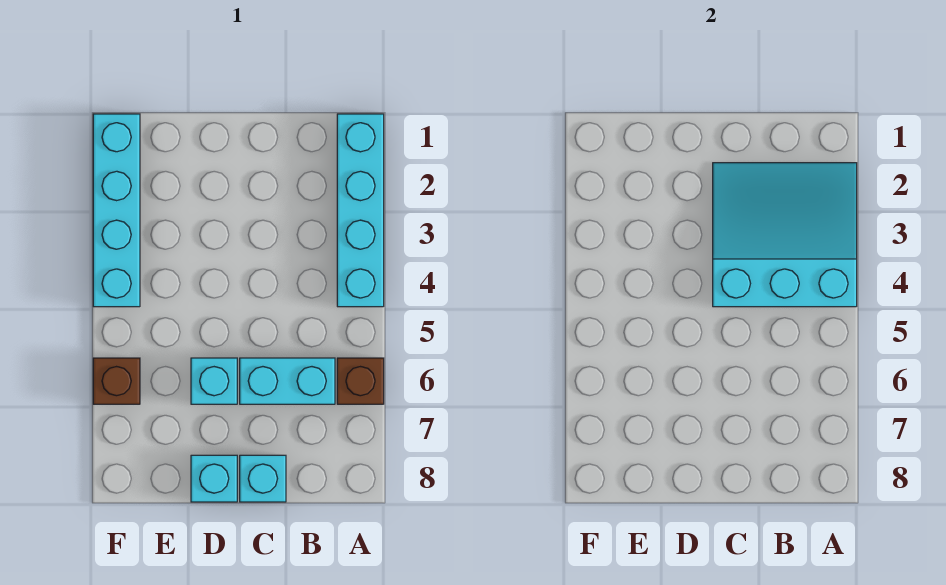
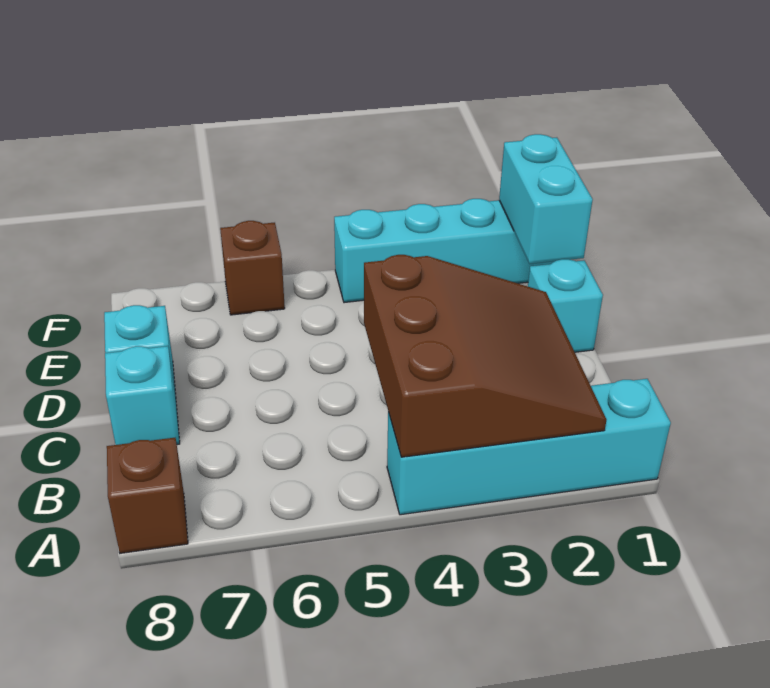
cyan slope A2:C4 level 2 top 4 -> brown slope A2:C4 level 2 top 4
brown brick A6 level 1 -> brown brick A8 level 1
cyan brick B6:C6 level 1 -> cyan brick E1:F1 level 2
cyan brick D6 level 1 -> cyan brick D1 level 1

